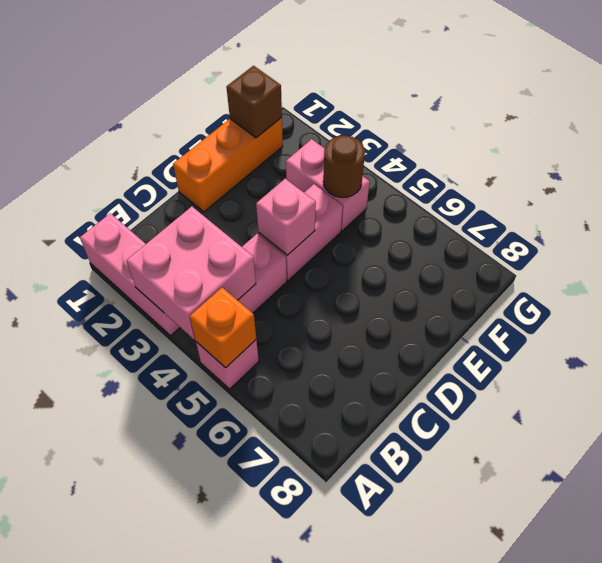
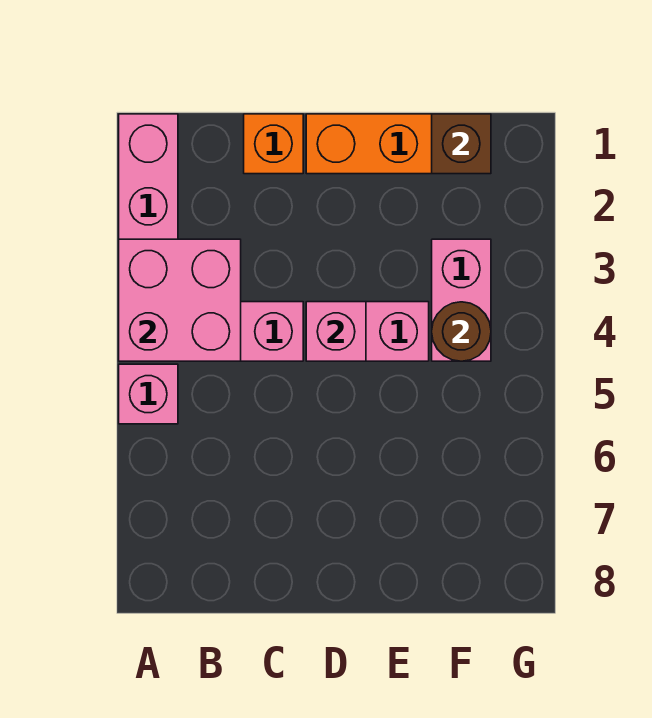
orange brick A5 level 2 -> orange brick C1 level 1

